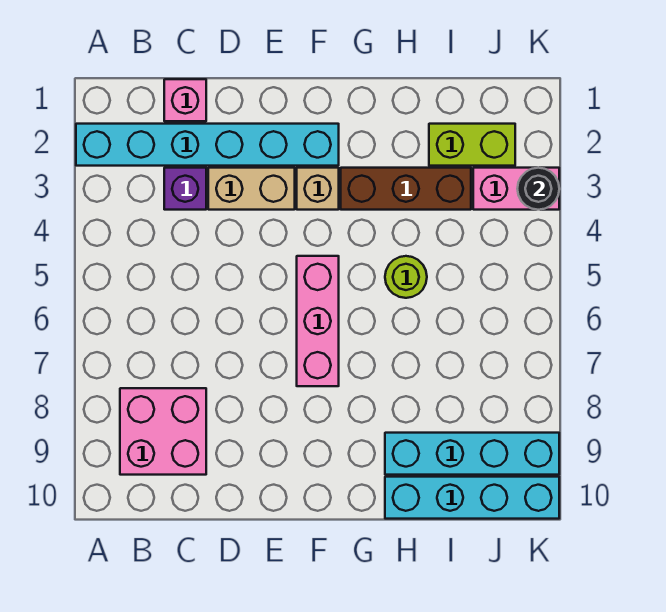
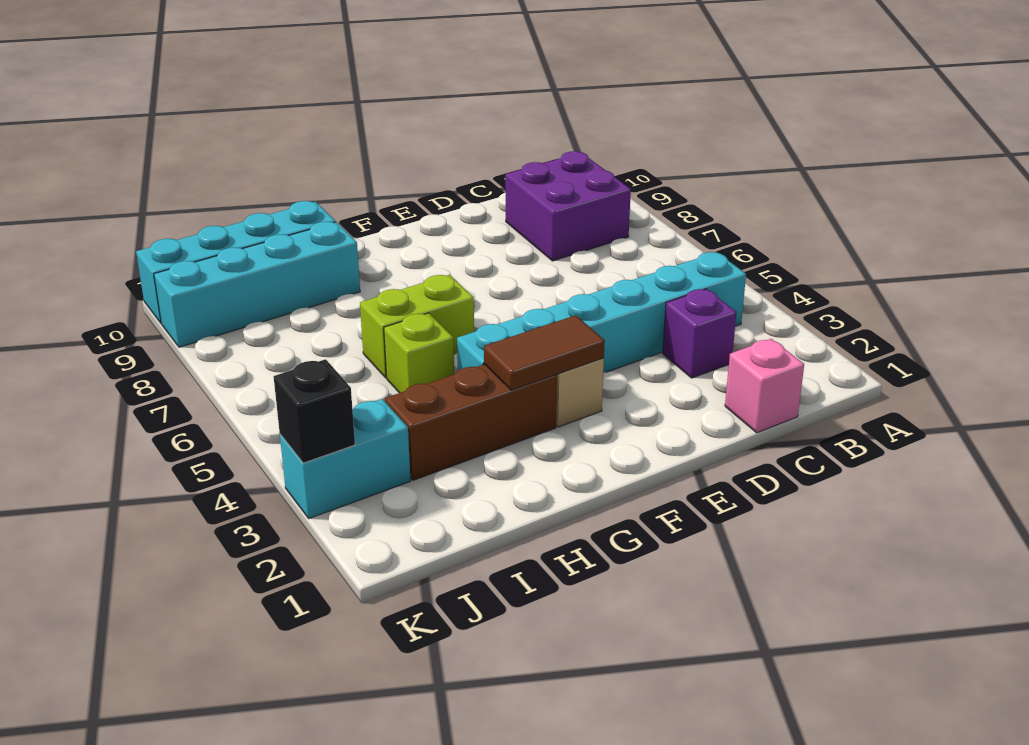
cyan brick A2:F2 level 1 -> cyan brick B4:G4 level 1
pink brick B8:C9 level 1 -> purple brick B8:C9 level 1
tan brick D3:E3 level 1 -> none
none -> brown tile F3:G3 level 2
pink brick F5:F7 level 1 -> none
lime round brick H5 level 1 -> lime brick H5 level 1
lime brick I2:J2 level 1 -> lime brick G6:H6 level 1
pink brick J3:K3 level 1 -> cyan brick J3:K3 level 1
black round brick K3 level 2 -> black brick K3 level 2

